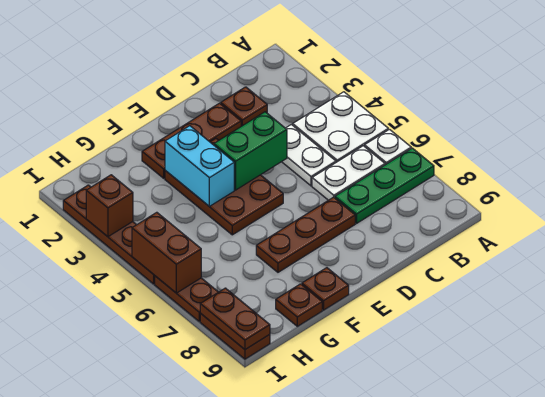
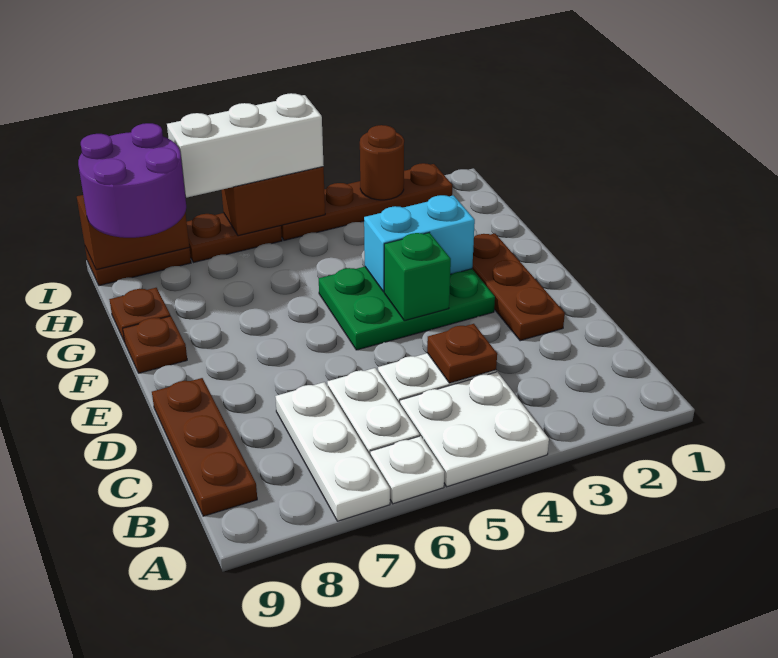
green plate A7:C7 level 1 -> white plate A7:C7 level 1
brown plate C2 level 1 -> brown plate C4 level 2
green brick D4:E4 level 2 -> green brick E4 level 2
brown plate D7:F7 level 1 -> brown plate B9:D9 level 1
brown plate E3:F5 level 1 -> green plate E3:F5 level 1
none -> purple round brick H8:I9 level 3
brown brick I3 level 2 -> brown round brick I3 level 2
none -> white brick I5:I7 level 3
brown plate I8:I9 level 2 -> brown brick I8:I9 level 2

